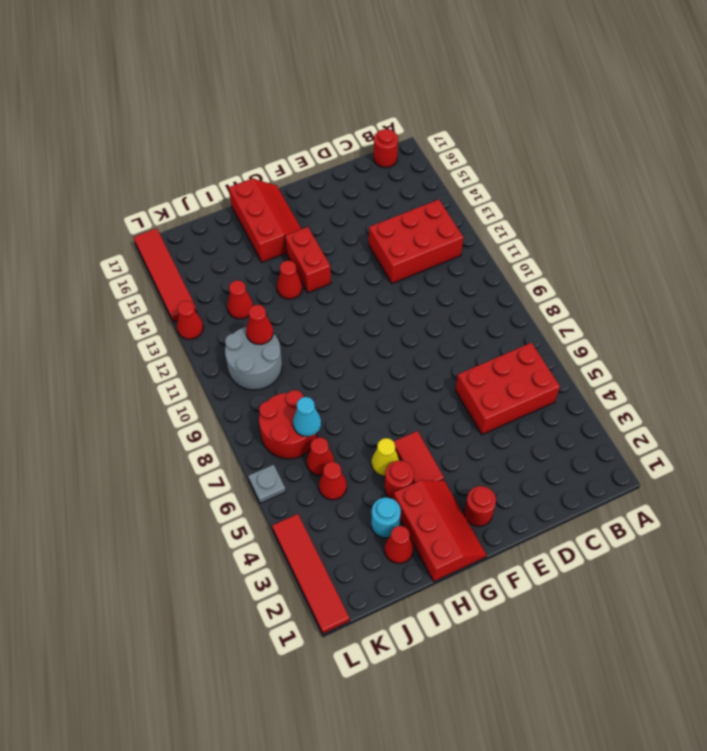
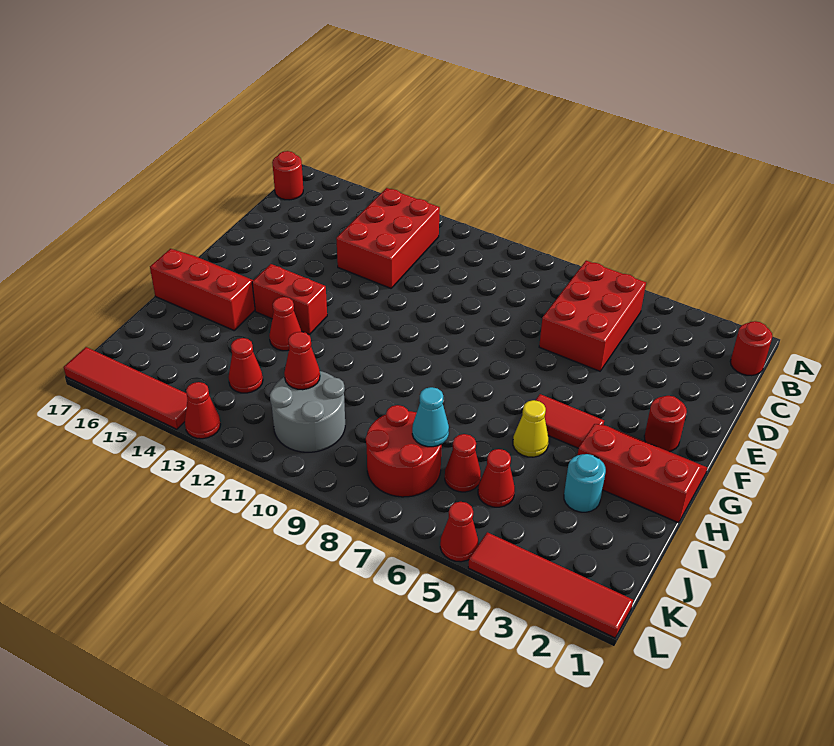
red round brick H4 level 1 -> red round brick B1 level 1
red cone I2 level 1 -> red cone L5 level 1
grey plate L6 level 1 -> none

